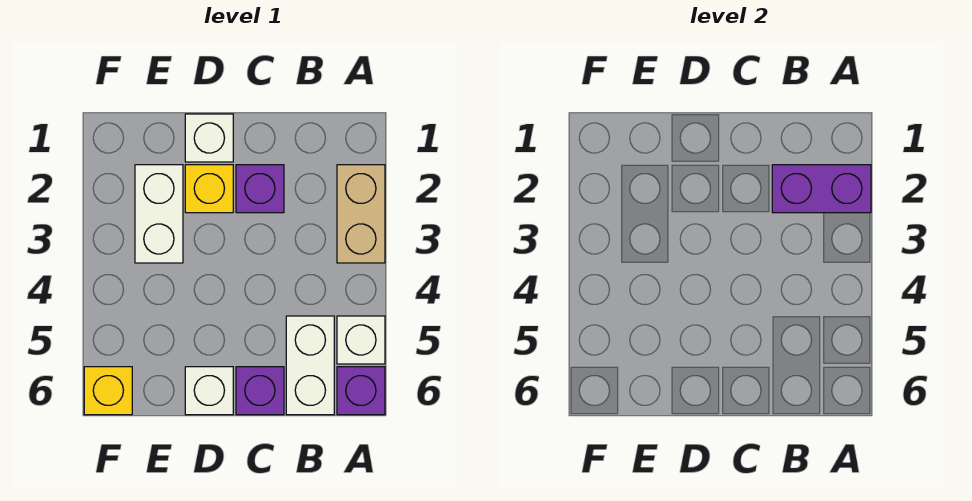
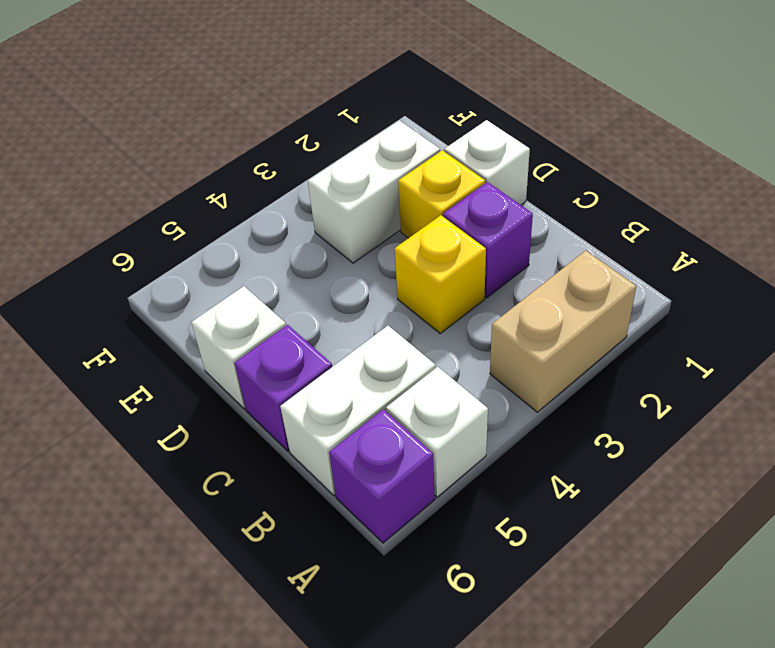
purple brick A2:B2 level 2 -> none
yellow brick F6 level 1 -> yellow brick C3 level 1

